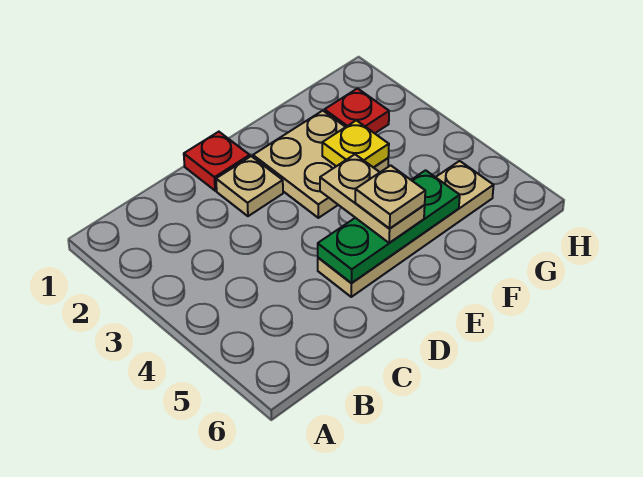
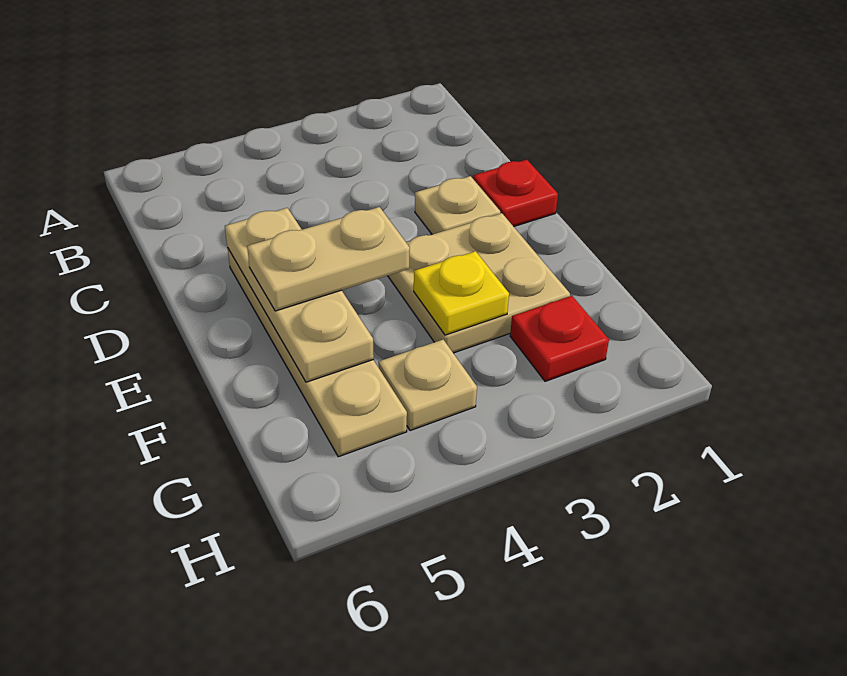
green plate D5:F5 level 2 -> tan plate D5:F5 level 2
tan plate E5 level 4 -> tan plate G4 level 1

